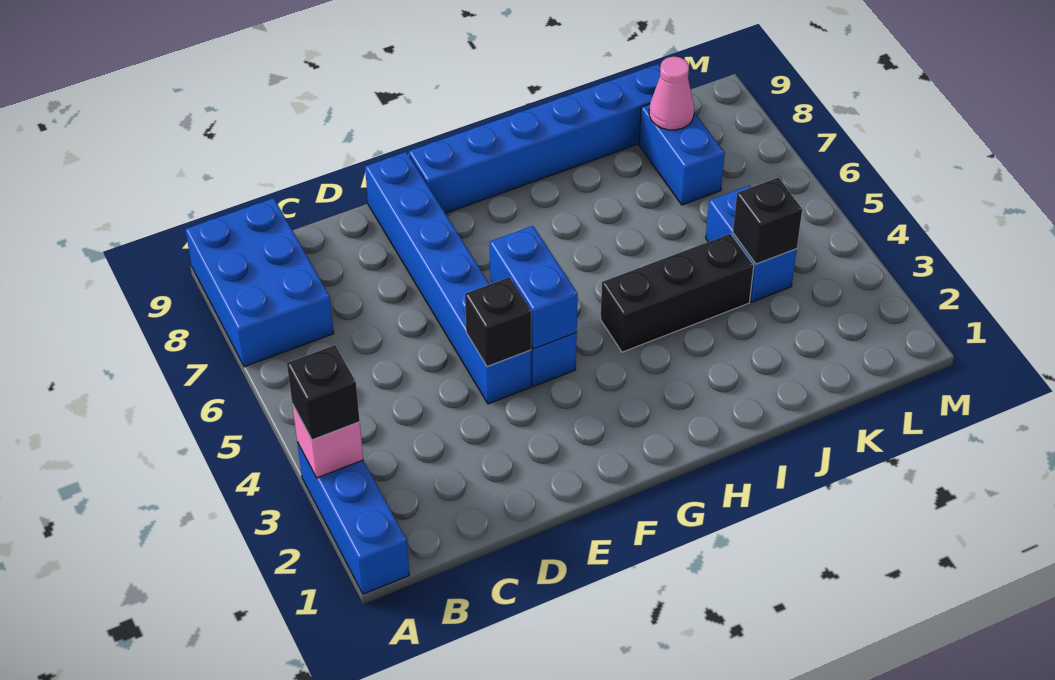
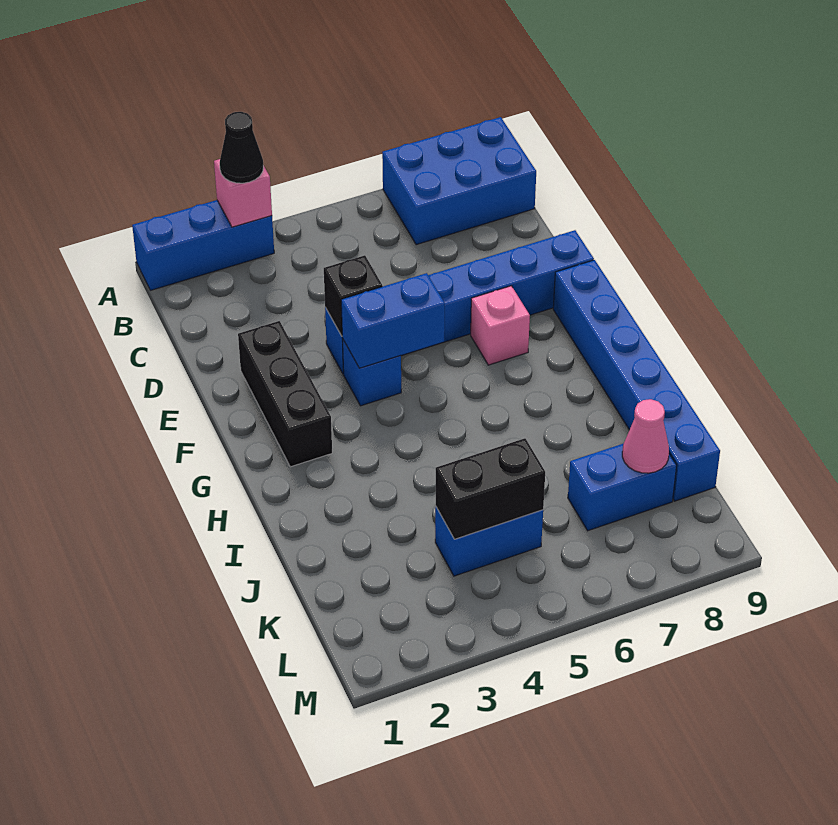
black brick A3 level 3 -> black cone A3 level 3
none -> pink brick F7 level 1
black brick H4:J4 level 1 -> black brick E2:G2 level 1
black brick K4 level 2 -> black brick K4:K5 level 2

